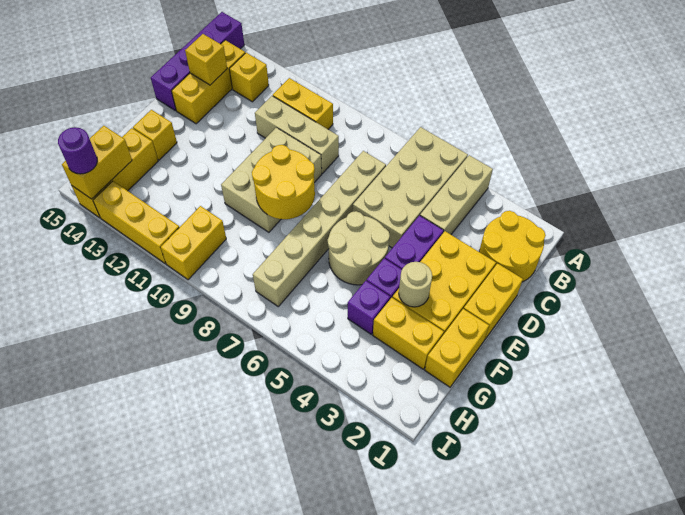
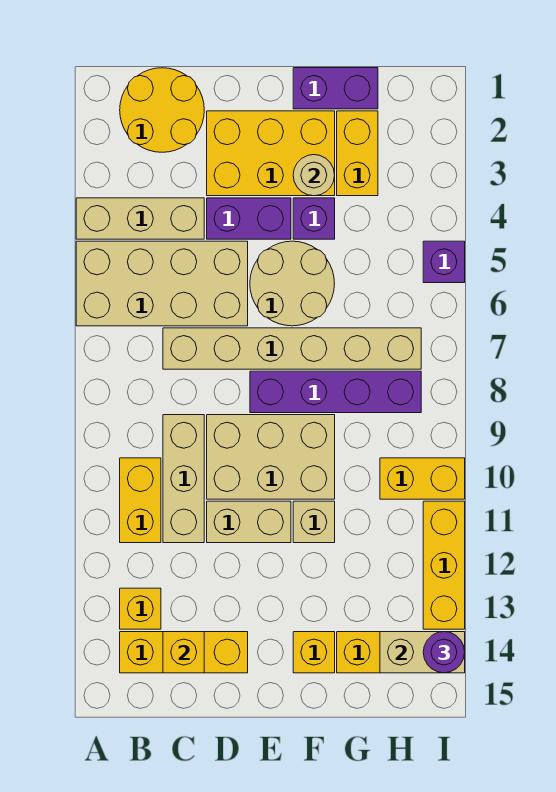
purple brick A15:D15 level 1 -> purple brick E8:H8 level 1
yellow brick D1:E1 level 1 -> none
none -> tan brick D11:E11 level 1
yellow round brick E8:F9 level 2 -> none
yellow brick F1:G1 level 1 -> purple brick F1:G1 level 1
none -> tan brick F11 level 1
purple brick G4 level 1 -> purple brick I5 level 1
yellow brick H14:I14 level 2 -> tan brick H14:I14 level 2

